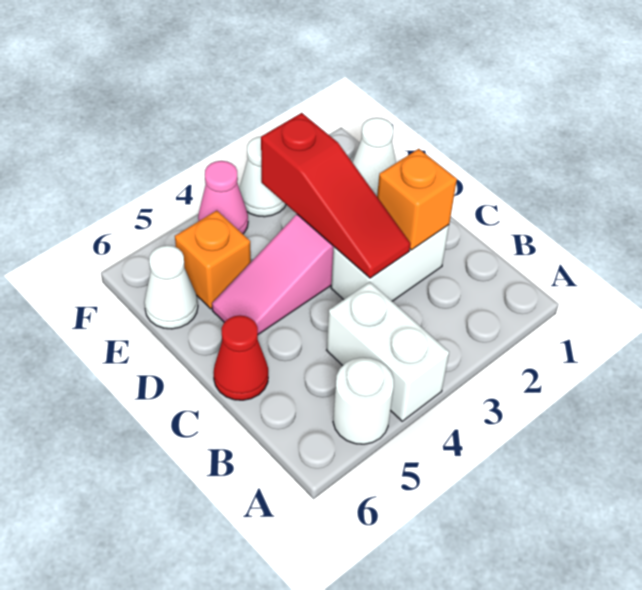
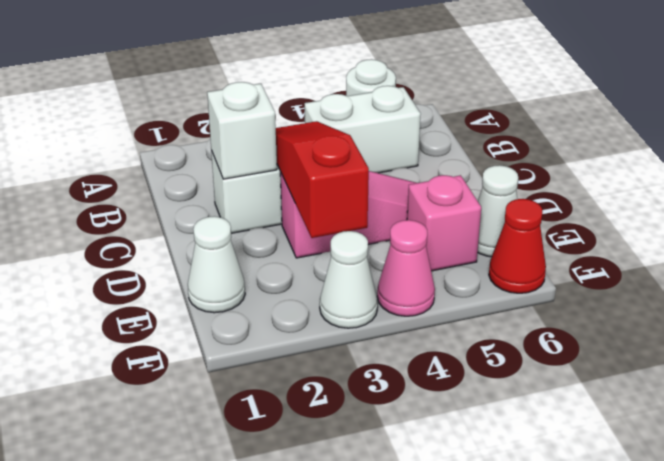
white brick A4:B4 level 1 -> white brick B4:B5 level 1
orange brick C2 level 2 -> white brick C2 level 2
red cone C6 level 1 -> red cone F6 level 1
orange brick E5 level 1 -> pink brick E5 level 1

